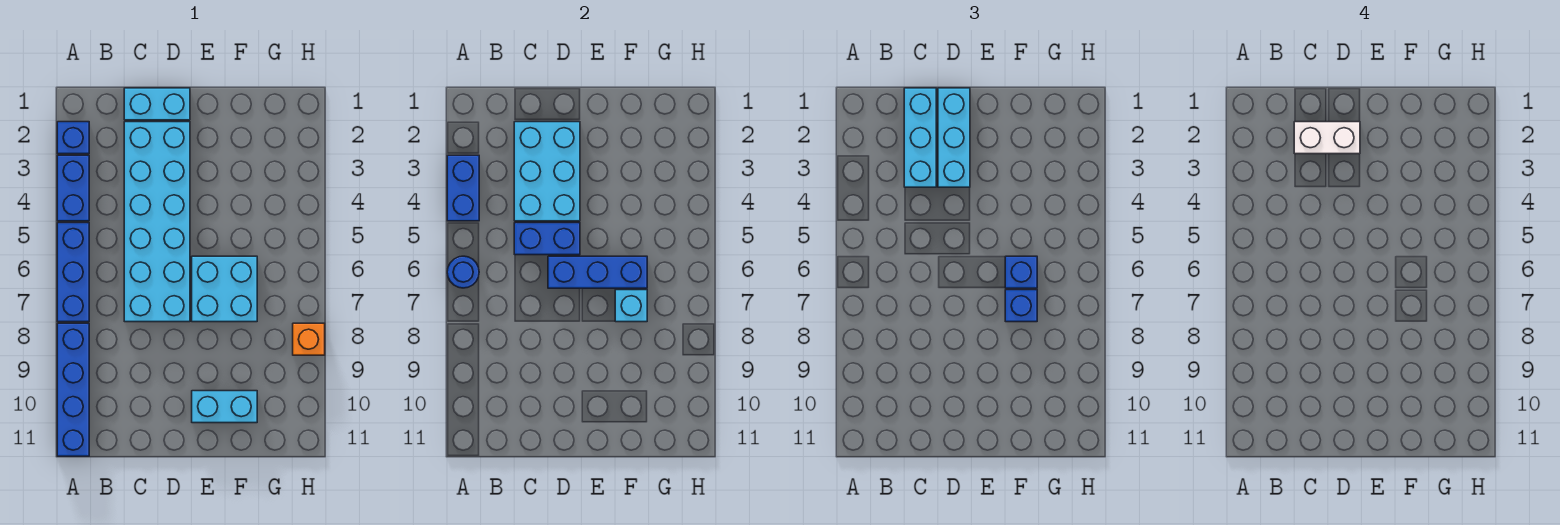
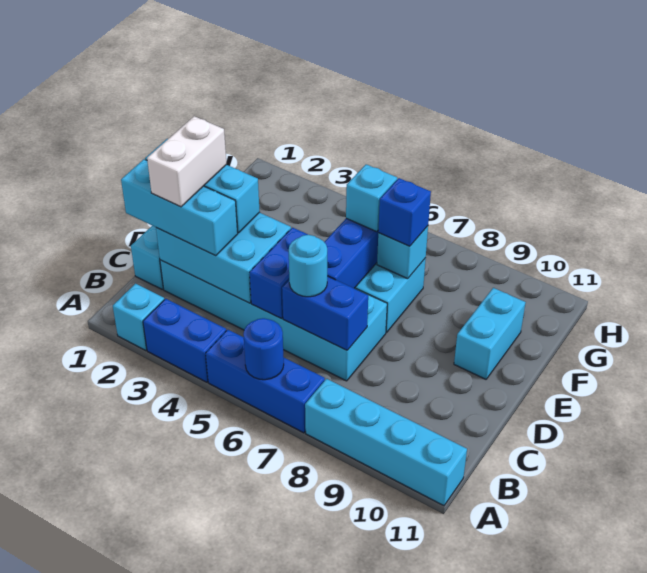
blue brick A2 level 1 -> cyan brick A2 level 1
blue brick A3:A4 level 2 -> blue brick C6:C7 level 2
blue brick A8:A11 level 1 -> cyan brick A8:A11 level 1
none -> cyan round brick C6 level 3
blue brick F6 level 3 -> cyan brick F6 level 3
orange brick H8 level 1 -> none

